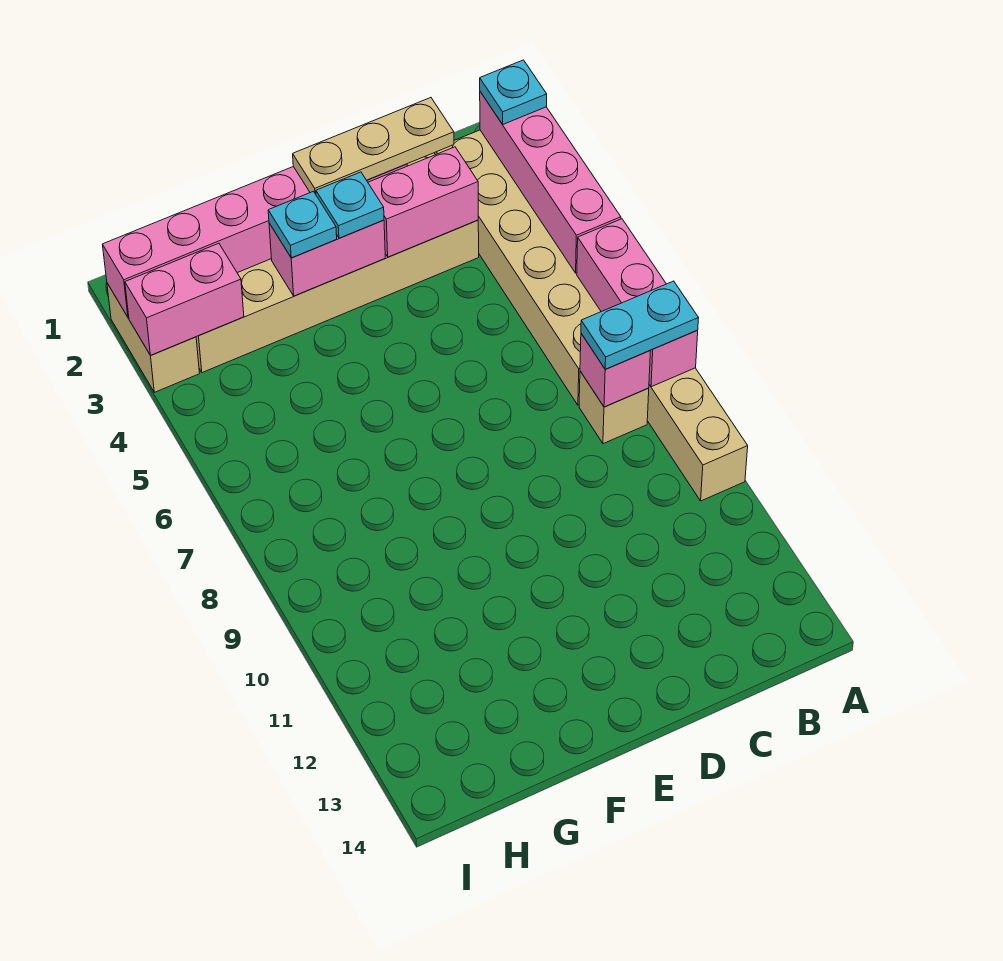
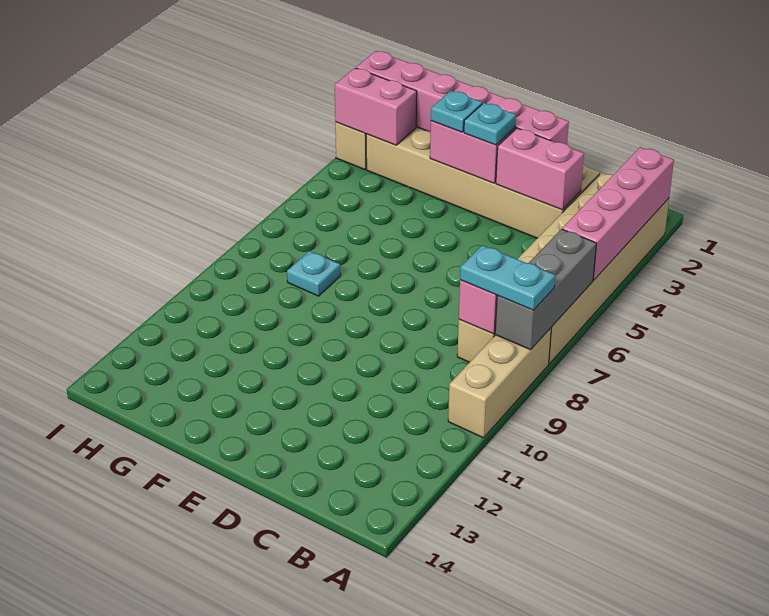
cyan plate A2 level 3 -> cyan plate G8 level 1
pink brick A6:A8 level 2 -> grey brick A6:A8 level 2
tan plate C2:E2 level 3 -> none

